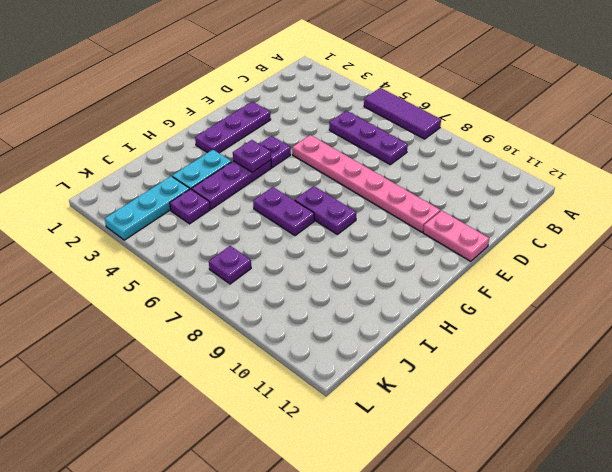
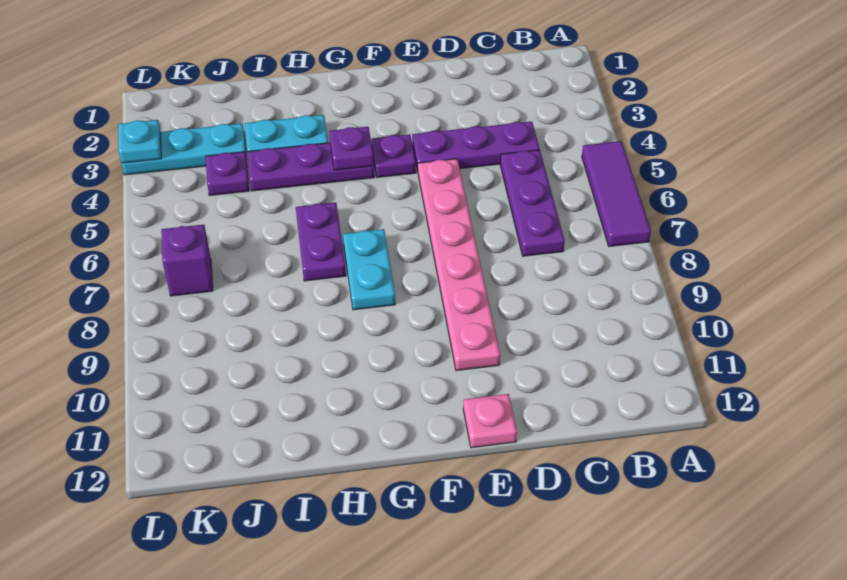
purple plate E2:G2 level 1 -> purple plate C4:E4 level 1
pink plate E11:E12 level 1 -> pink plate E12 level 1
purple plate G7:G8 level 1 -> cyan plate G7:G8 level 1
purple plate K7 level 1 -> purple brick K7 level 1
none -> cyan plate L3 level 2

